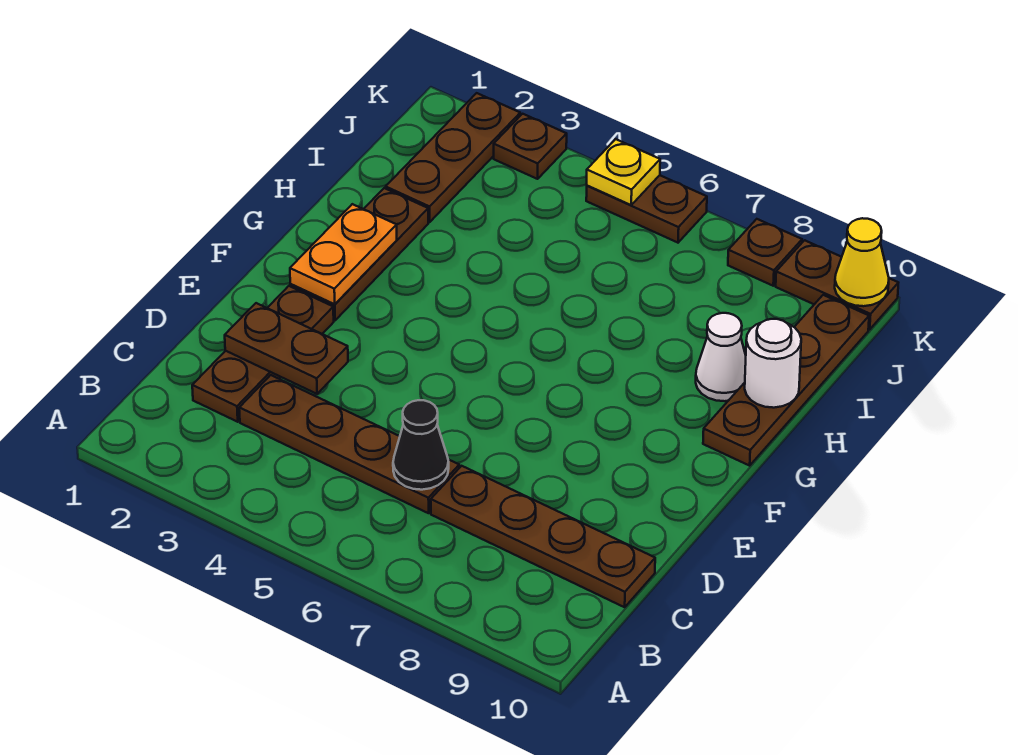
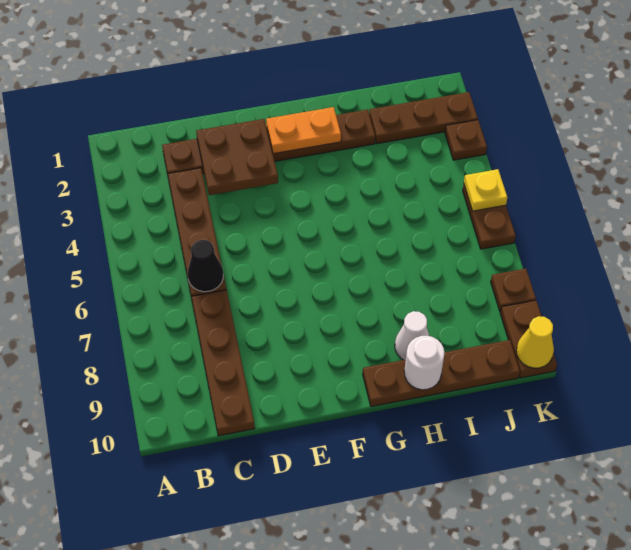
brown plate D2:D3 level 2 -> brown plate D2:E3 level 2

